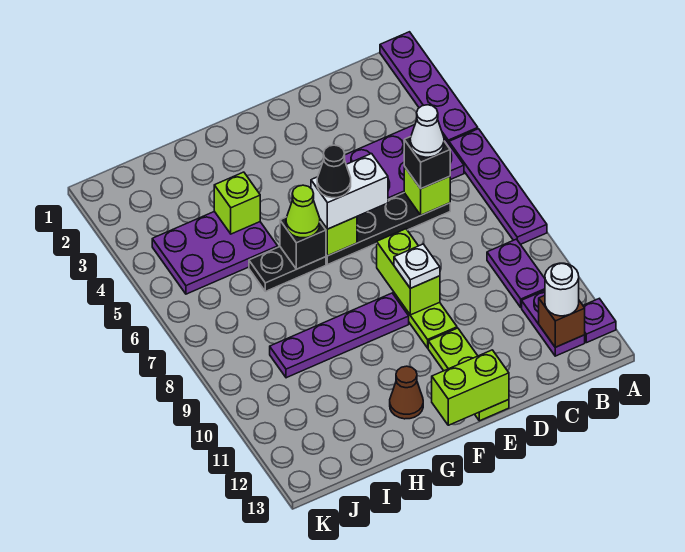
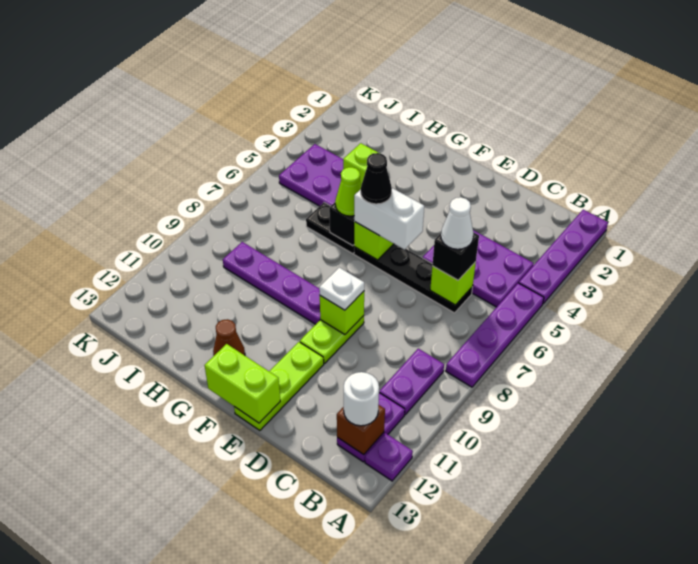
lime brick E8:E9 level 2 -> lime brick E9 level 2

